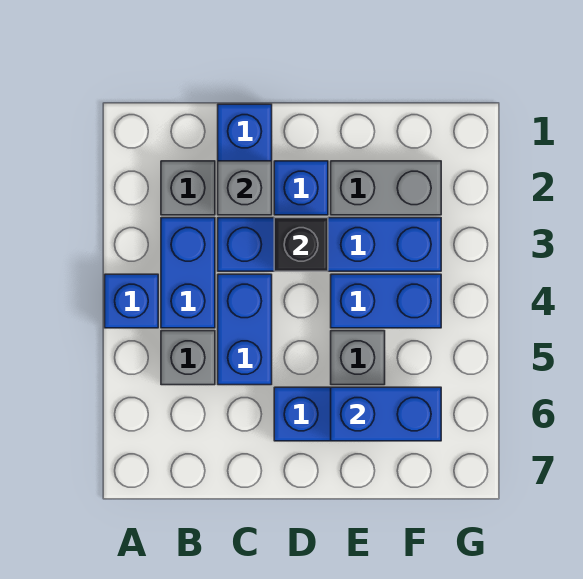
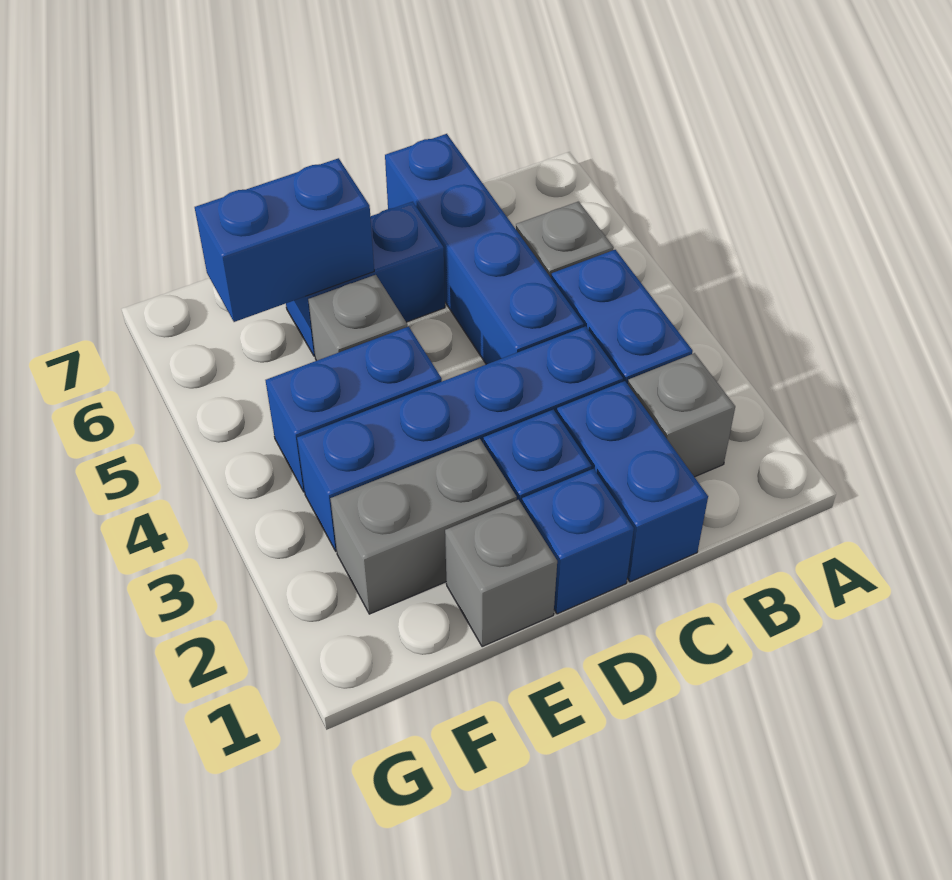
blue brick A4 level 1 -> blue brick D1 level 1
grey brick C2 level 2 -> grey brick E1 level 1
blue brick C4:C5 level 1 -> blue brick C4:C7 level 1
black brick D3 level 2 -> none

